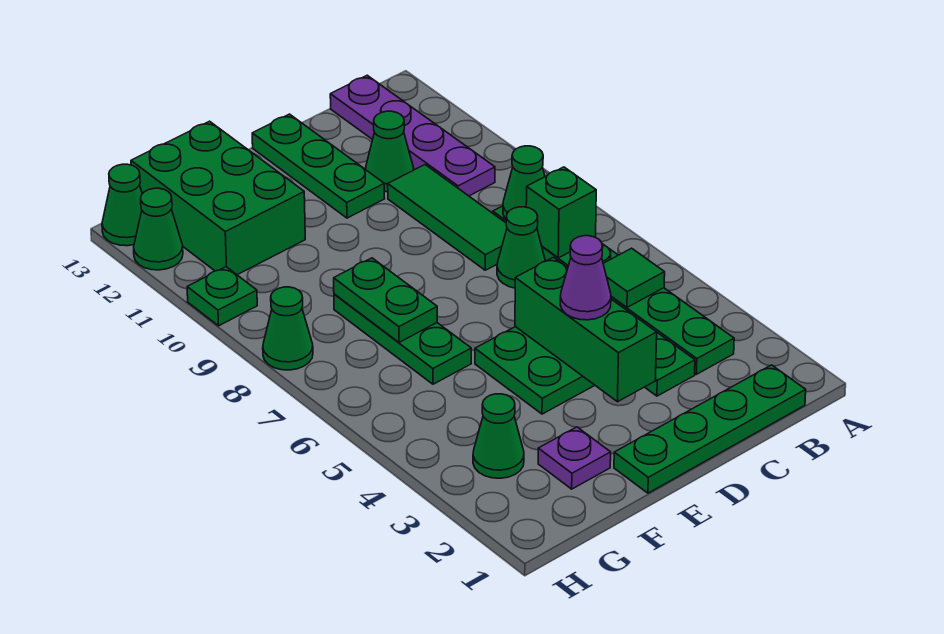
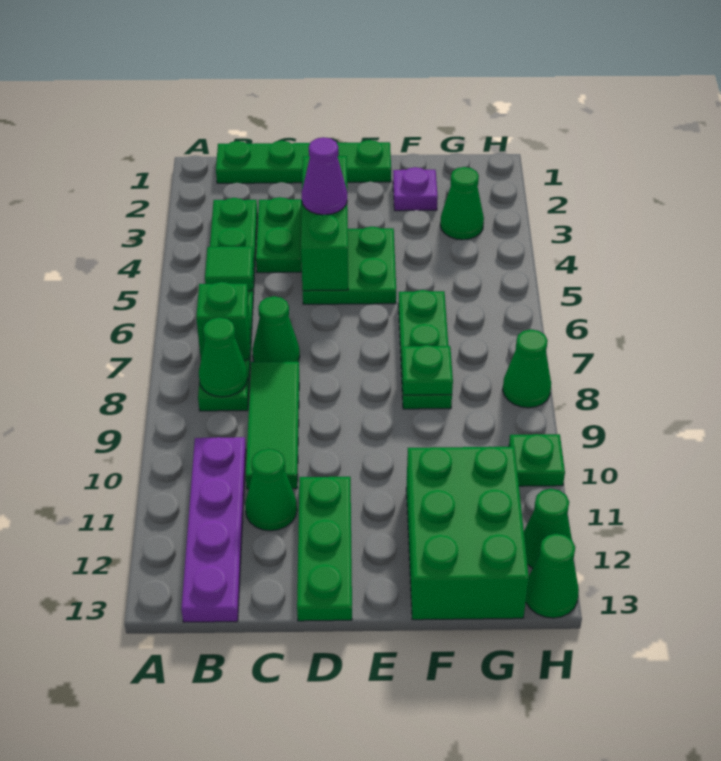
green plate F7:F8 level 2 -> green plate F8 level 2

